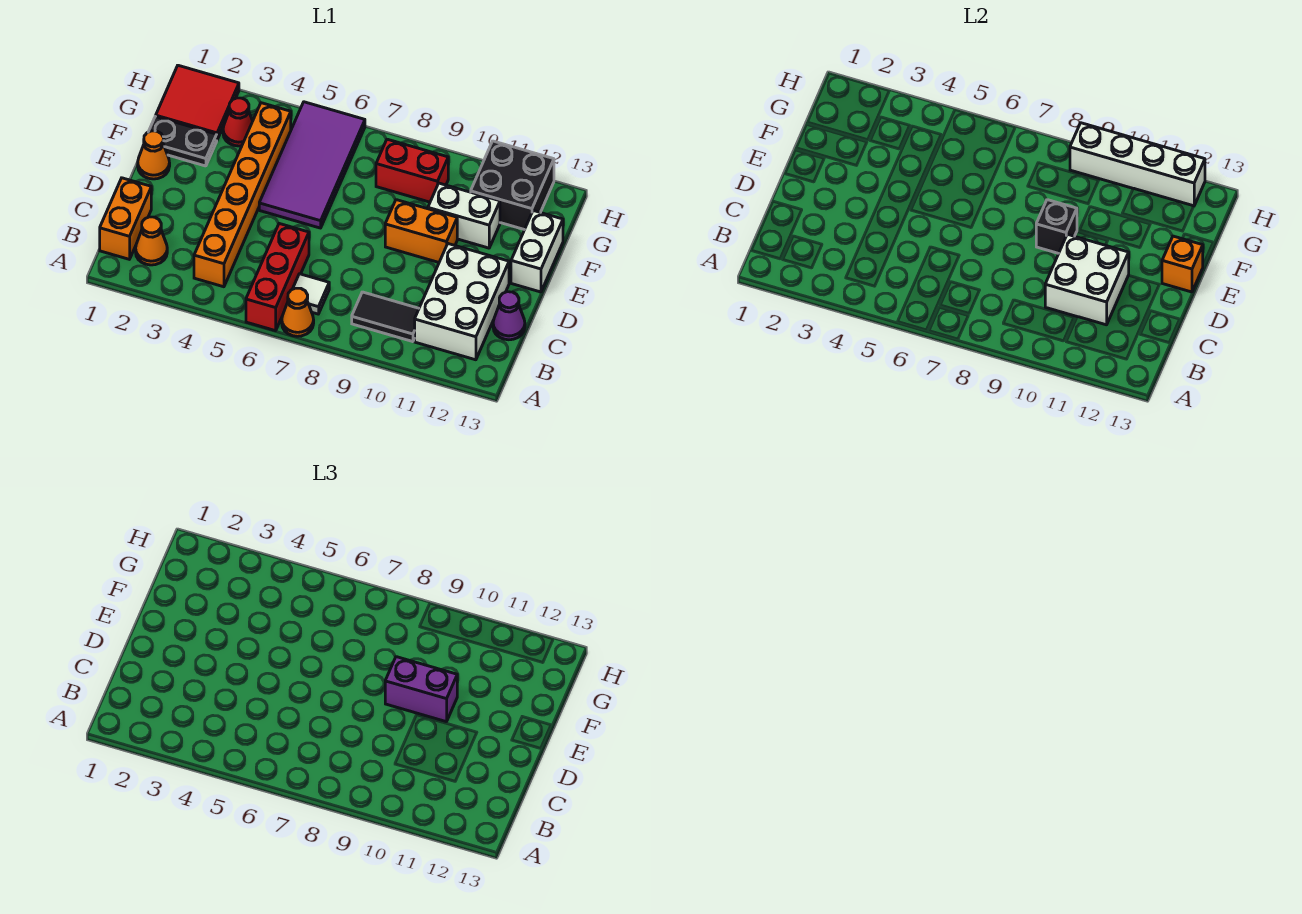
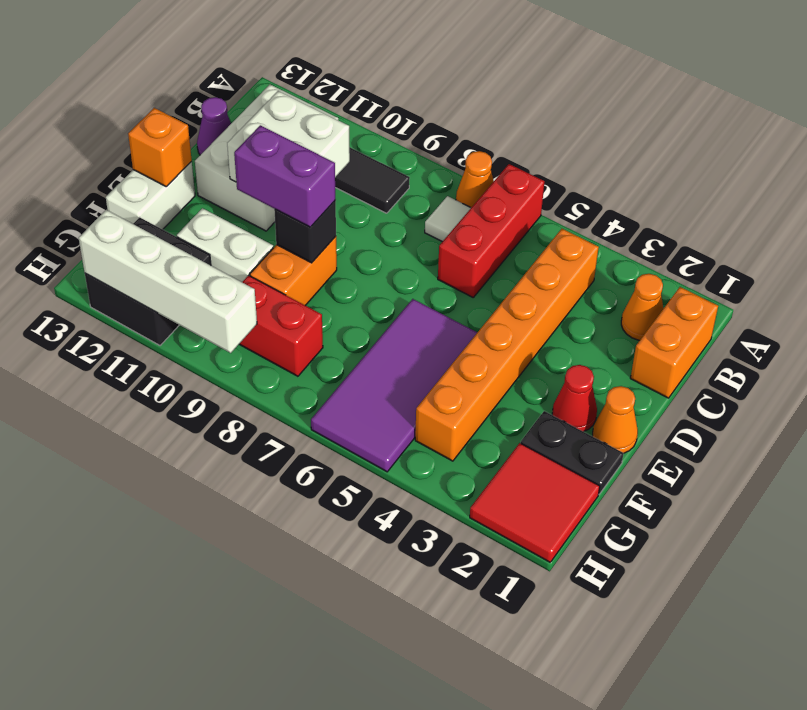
orange brick E9:E10 level 1 -> orange brick E9:F9 level 1
red cone G3 level 1 -> red cone E2 level 1

